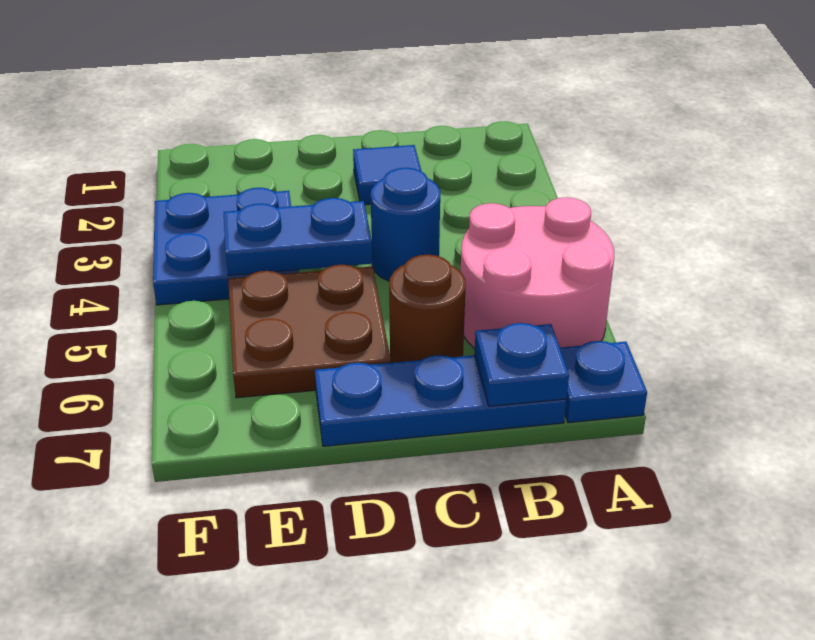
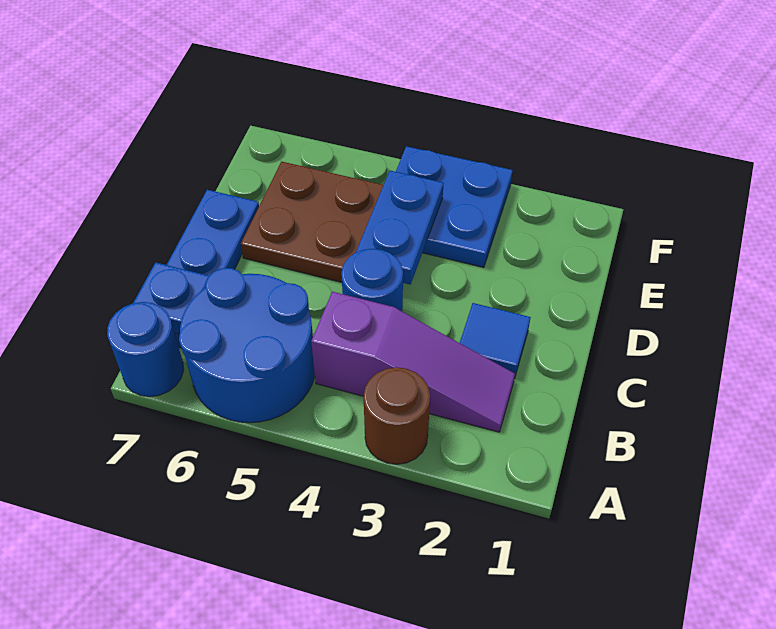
pink round brick A5:B6 level 1 -> blue round brick A5:B6 level 1
blue plate A7 level 1 -> blue round brick A7 level 1
none -> purple slope B2:B4 level 1 top 4
brown round brick C6 level 1 -> brown round brick A3 level 1

